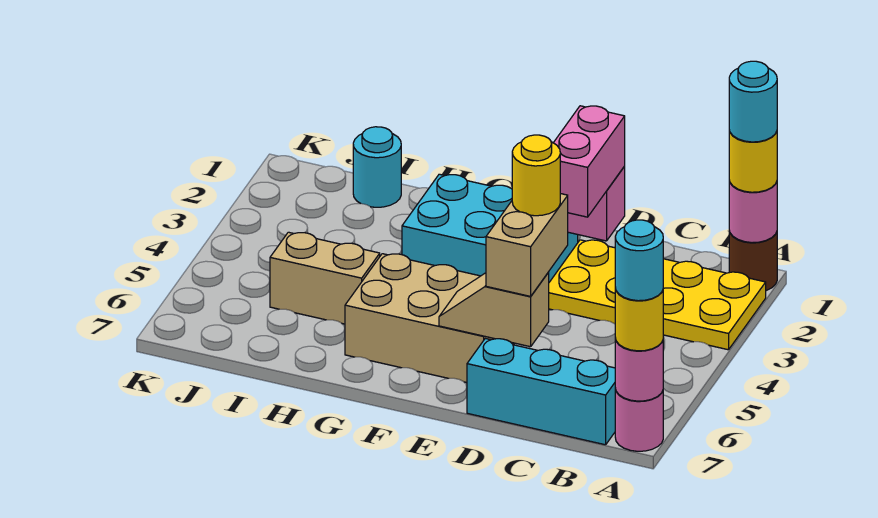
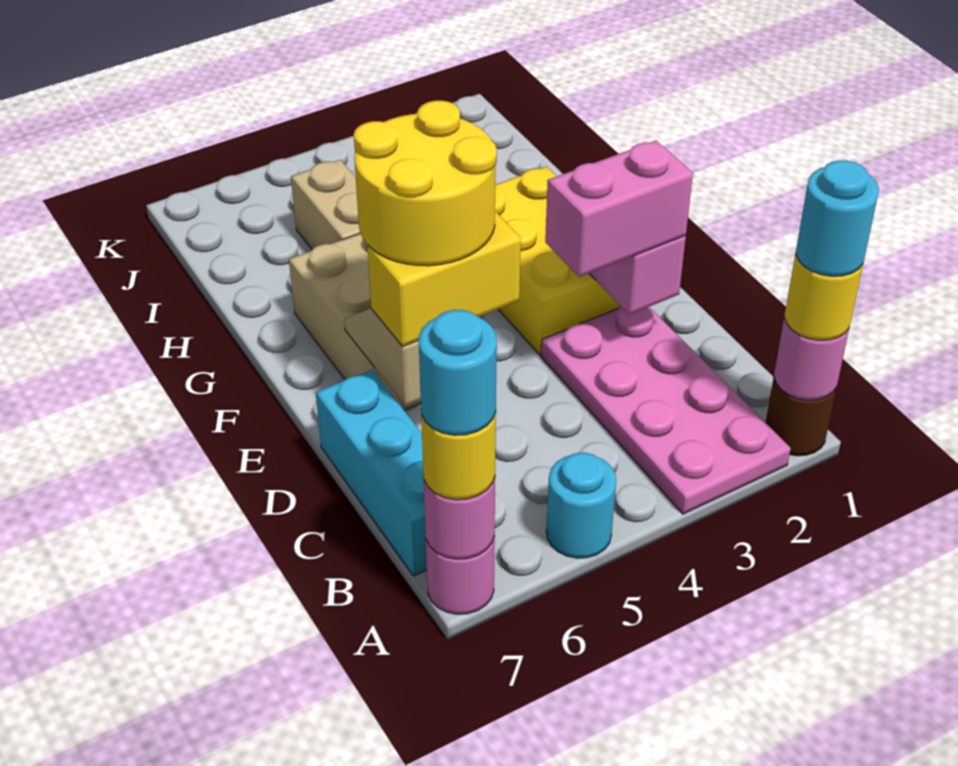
yellow plate A2:D3 level 1 -> pink plate A2:D3 level 1
tan brick D5:D6 level 3 -> yellow brick D5:D6 level 3
yellow round brick D5 level 4 -> yellow round brick D5:E6 level 4
cyan brick E2:G3 level 1 -> yellow brick E2:G3 level 1
cyan round brick I1 level 1 -> cyan round brick A5 level 1

